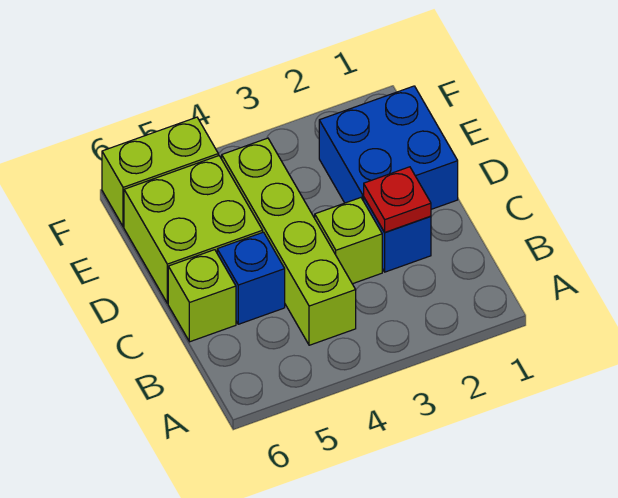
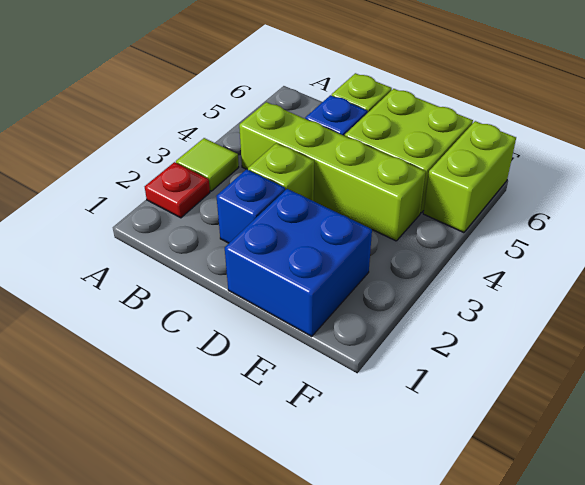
none -> lime tile A3 level 1
red plate C2 level 2 -> red plate A2 level 1

